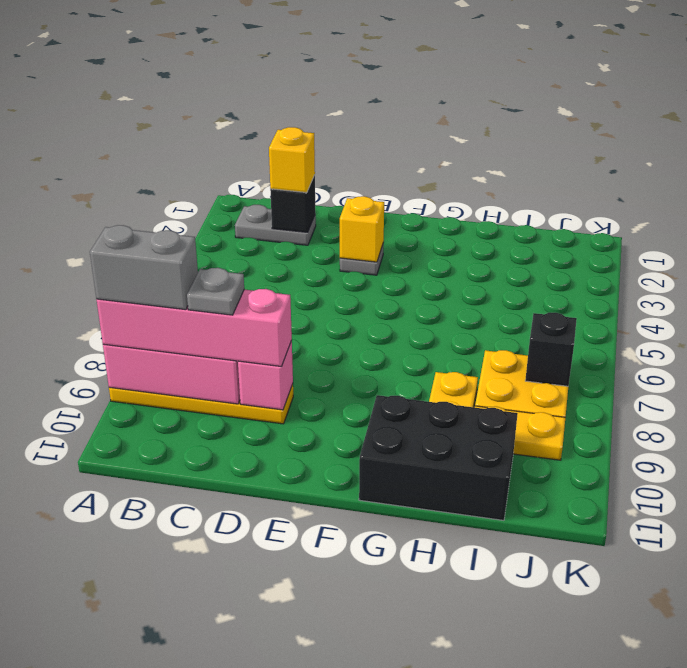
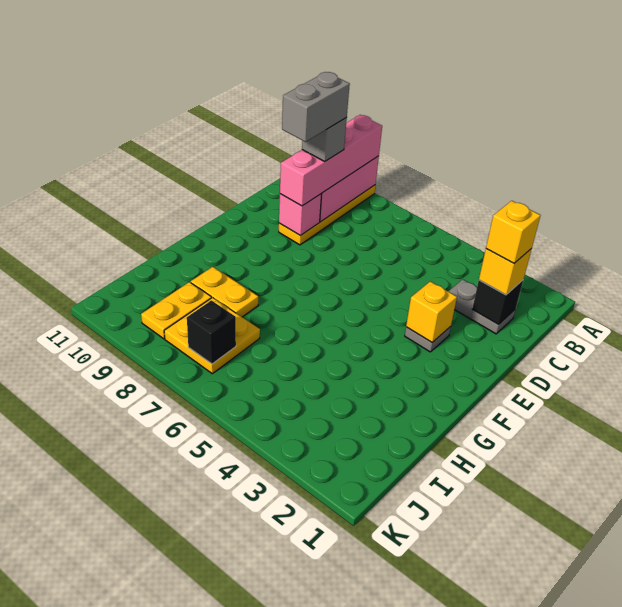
grey brick A9:B9 level 4 -> grey brick C9:D9 level 5
grey plate B2:C2 level 1 -> grey plate C2:C3 level 1
none -> yellow brick C2 level 4
grey plate C9 level 4 -> grey brick C9 level 4
black brick G10:I11 level 1 -> none

